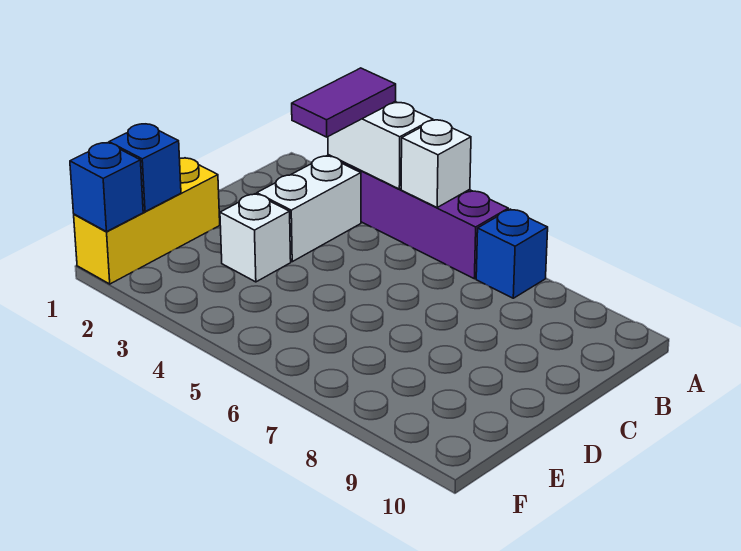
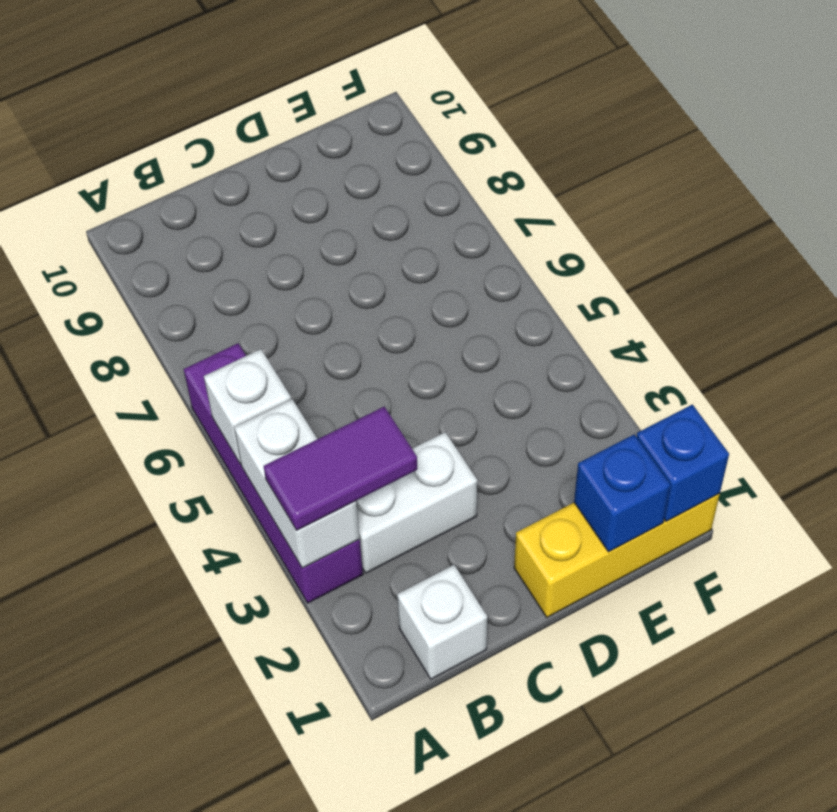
blue brick A7 level 1 -> none
white brick D3 level 1 -> white brick B1 level 1

